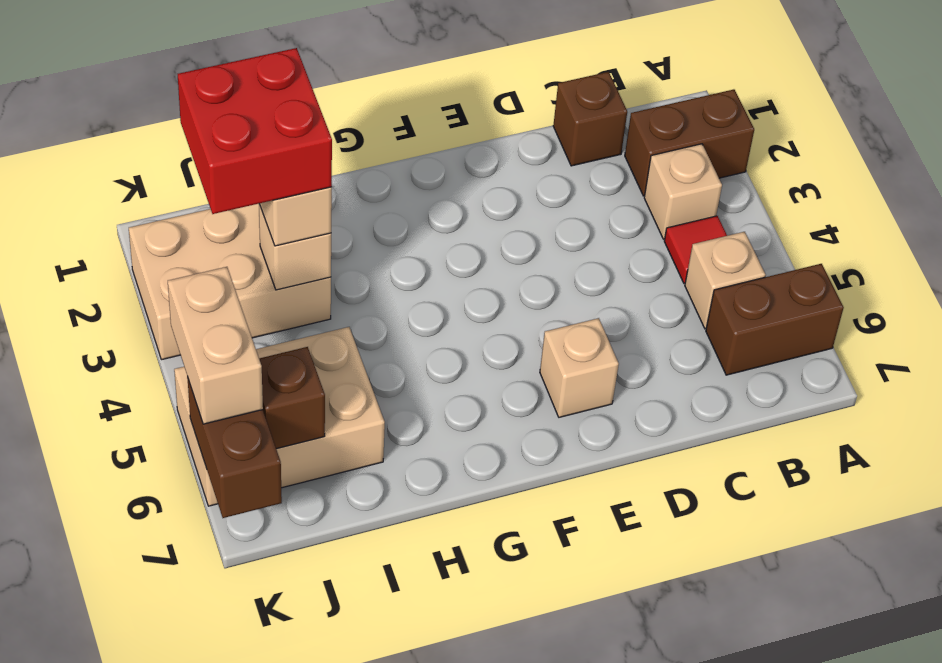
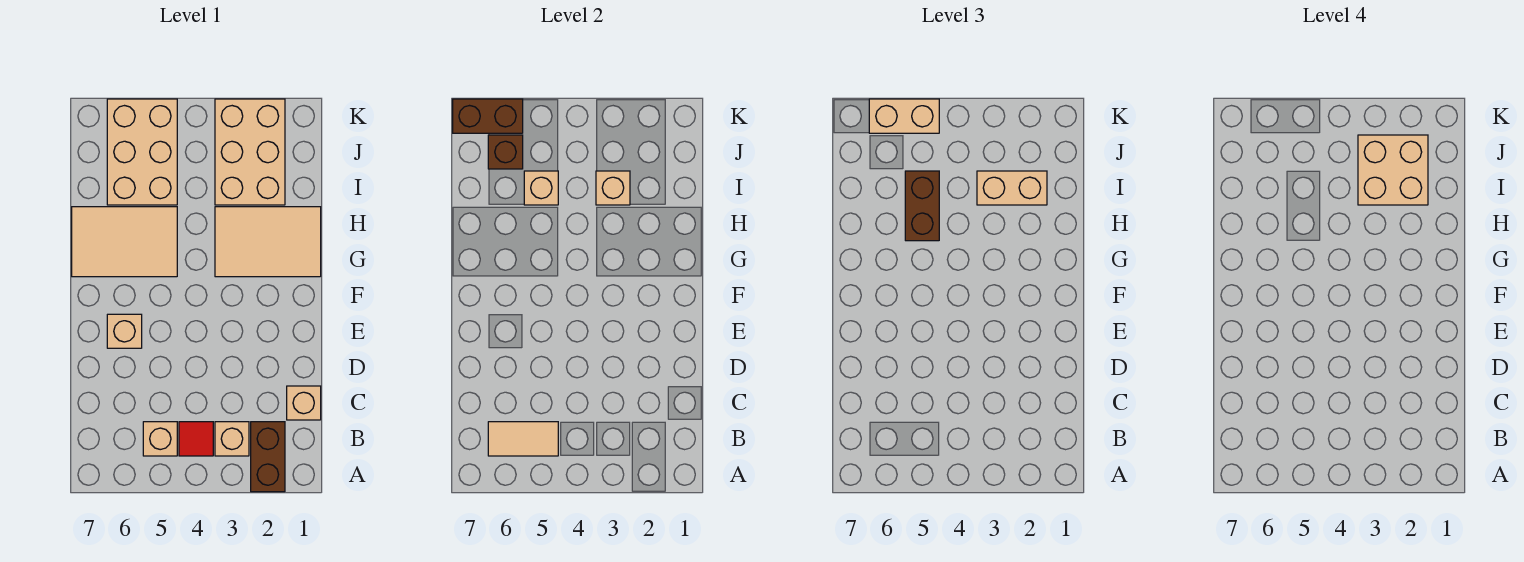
brown brick A6:B6 level 1 -> brown brick H5:I5 level 3
none -> tan tile B5:B6 level 2
brown brick C1 level 1 -> tan brick C1 level 1
none -> tan tile G1:H3 level 1
none -> tan tile G5:H7 level 1
red brick I2:J3 level 4 -> tan brick I2:J3 level 4
none -> tan brick I5 level 2

